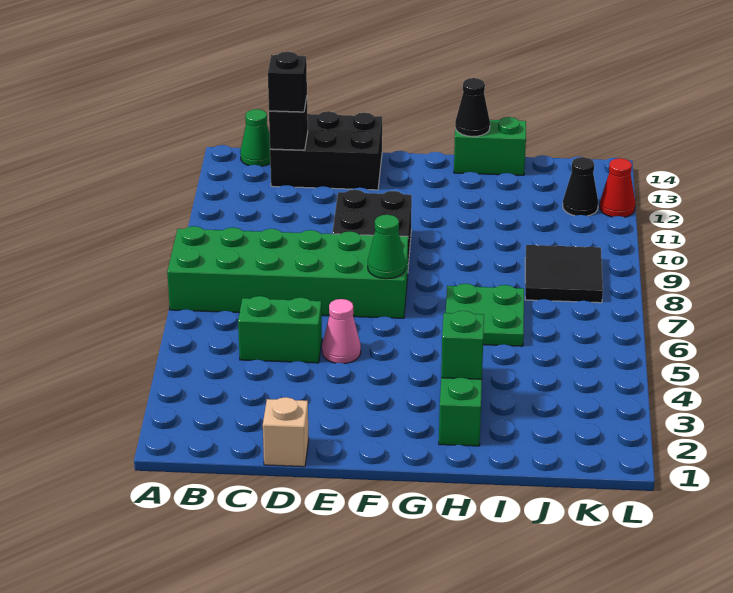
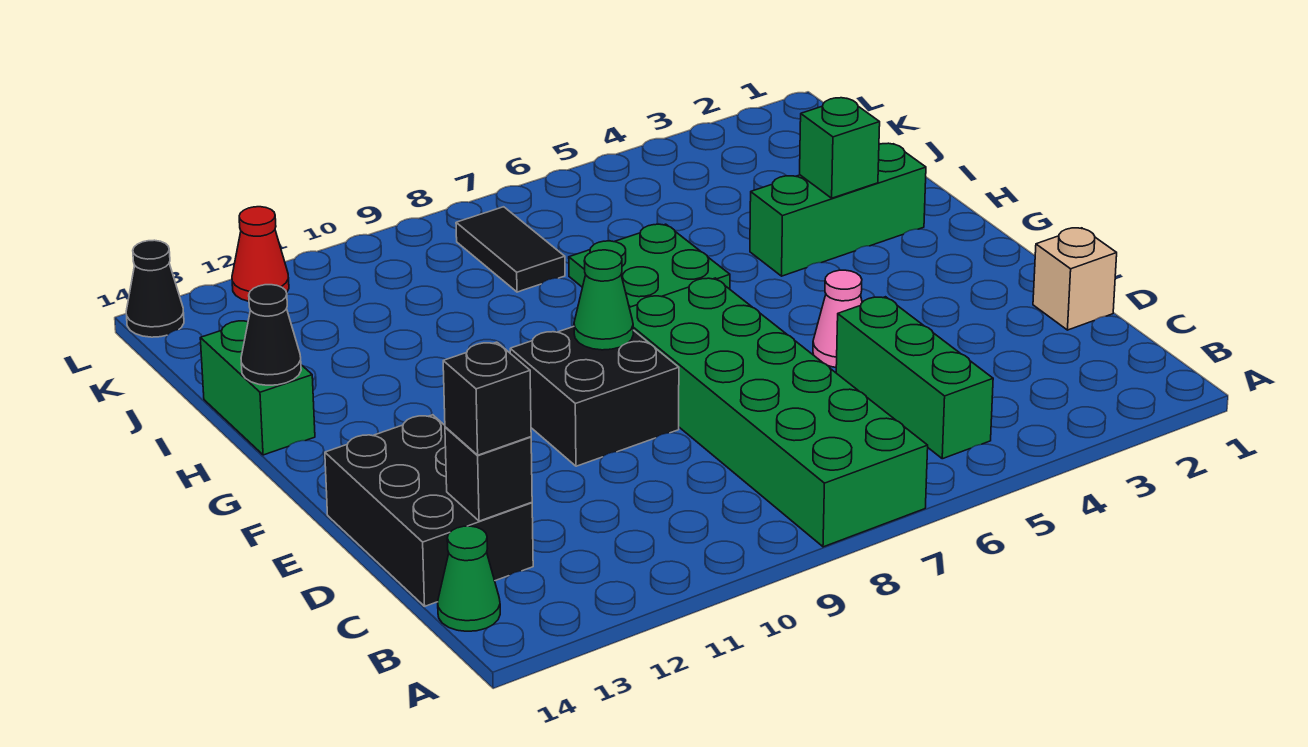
green brick C5:D5 level 1 -> green brick B5:D5 level 1
green cone F7 level 2 -> green cone F9 level 2
black tile J8:K9 level 1 -> black tile J8:K8 level 1
black cone K12 level 1 -> black cone L14 level 1

